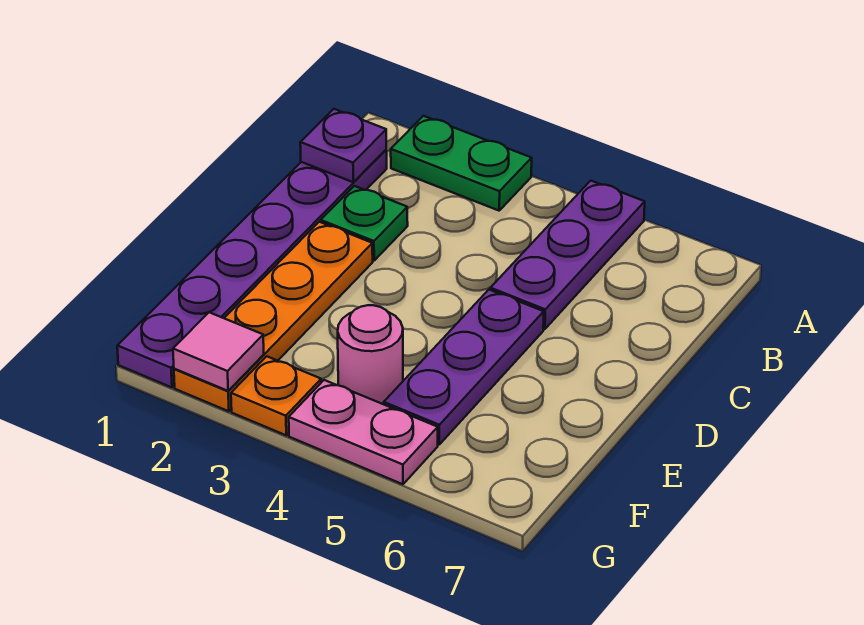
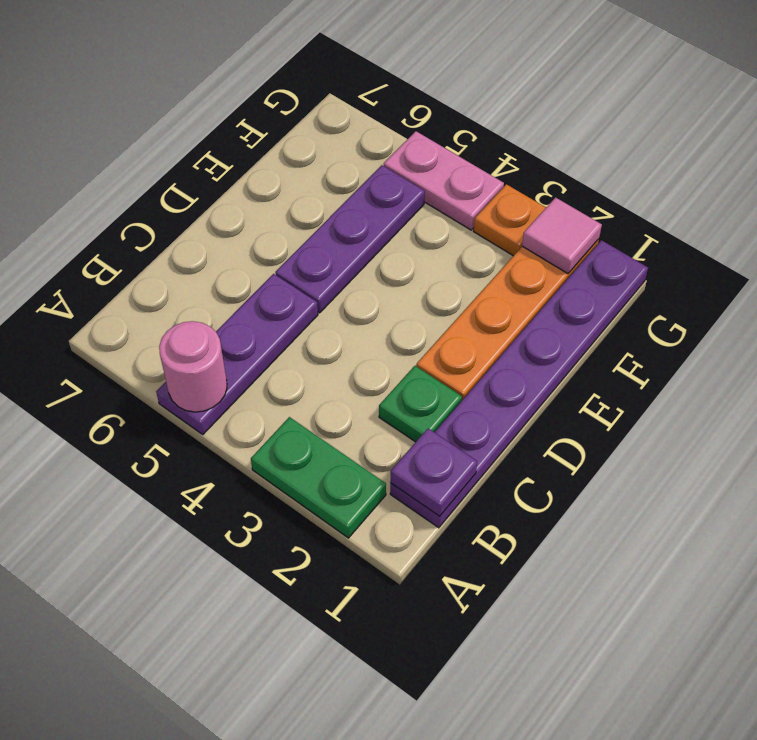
pink round brick F4 level 1 -> pink round brick A5 level 2

